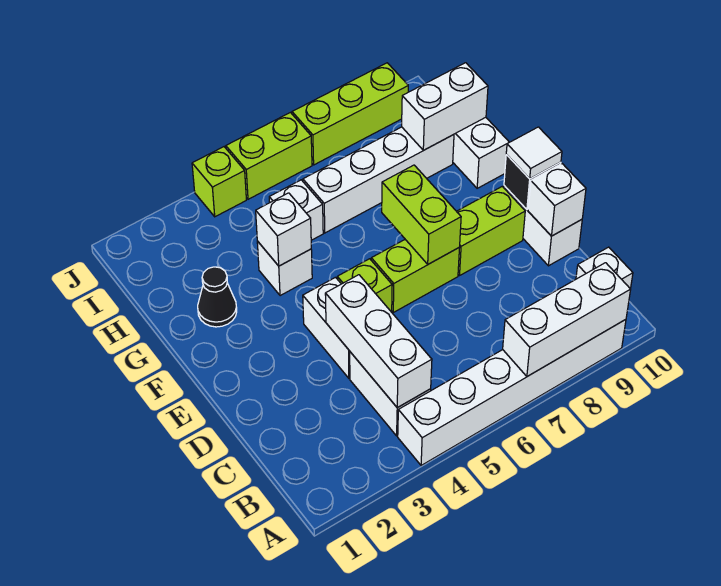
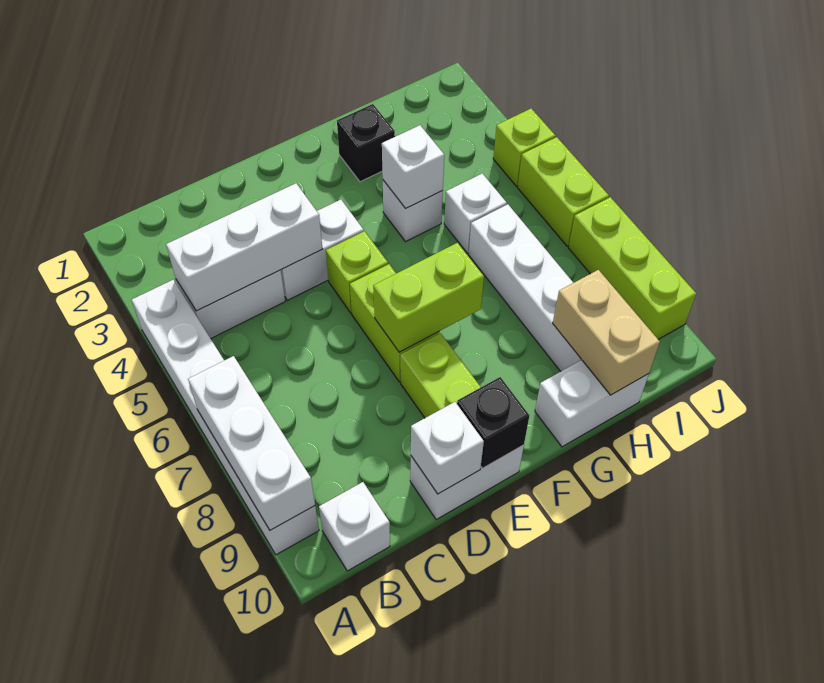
white tile E10 level 3 -> none
black cone G2 level 1 -> black brick G2 level 1
white brick H9:H10 level 2 -> tan brick H9:H10 level 2

